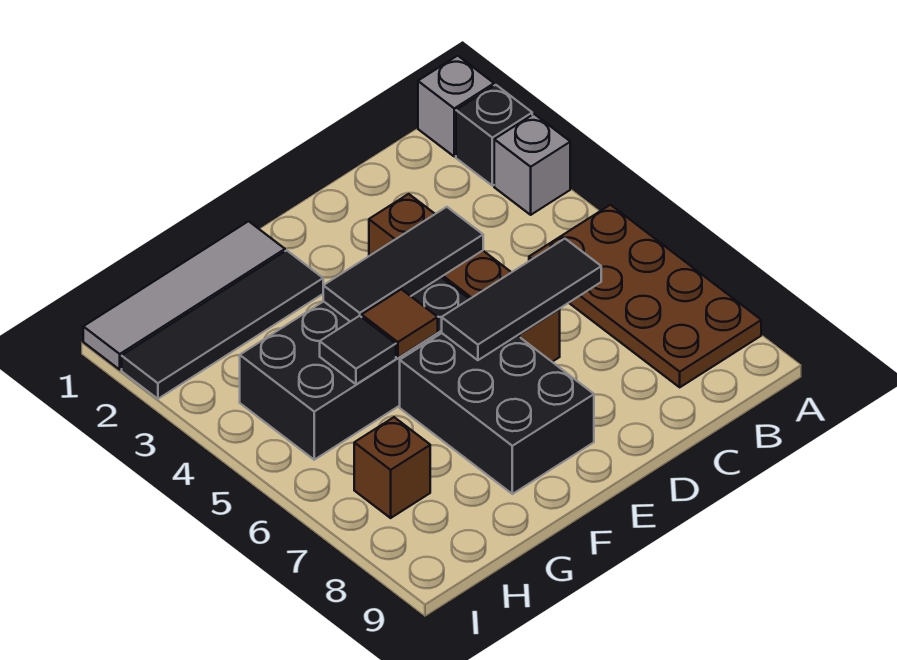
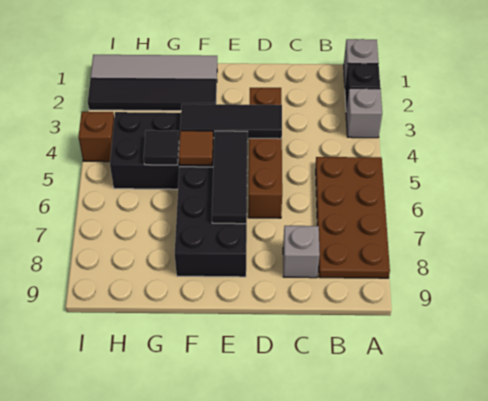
black tile C6:E6 level 2 -> black tile E5:E7 level 2
none -> grey brick C8 level 1
brown brick H7 level 1 -> brown brick I4 level 1

